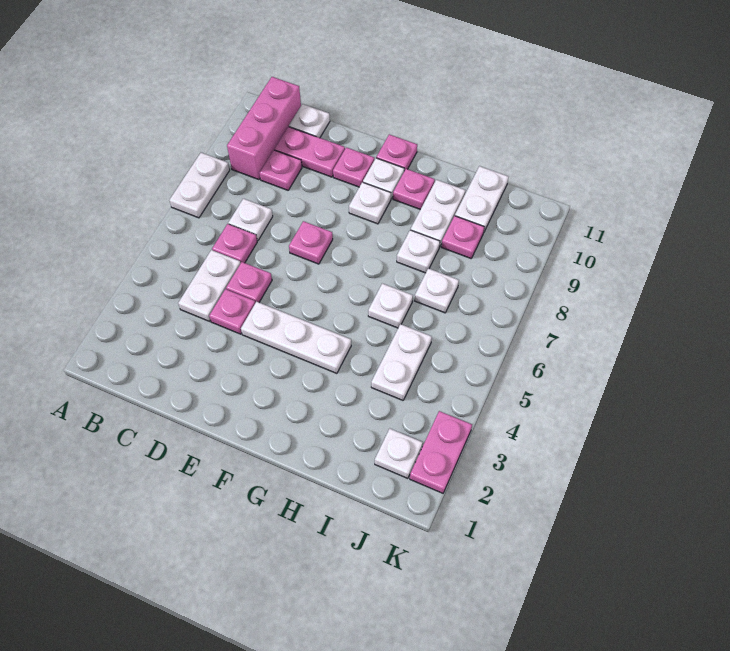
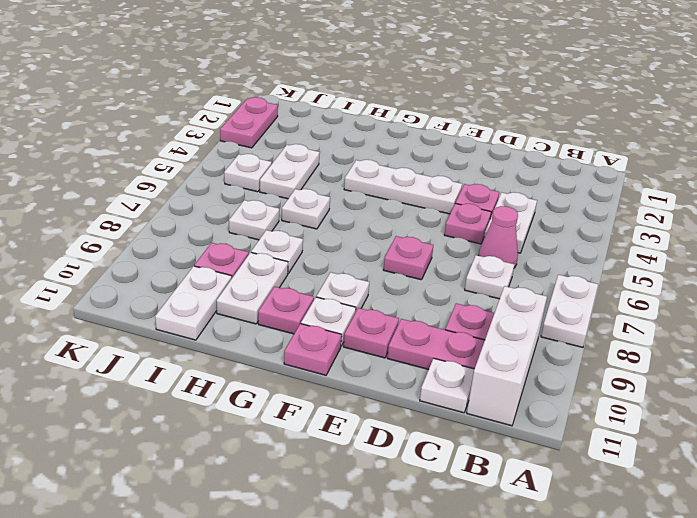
pink brick B9:B11 level 1 -> white brick B9:B11 level 1
pink plate C6 level 1 -> pink cone C6 level 1
white plate J2 level 1 -> white plate J5 level 1

